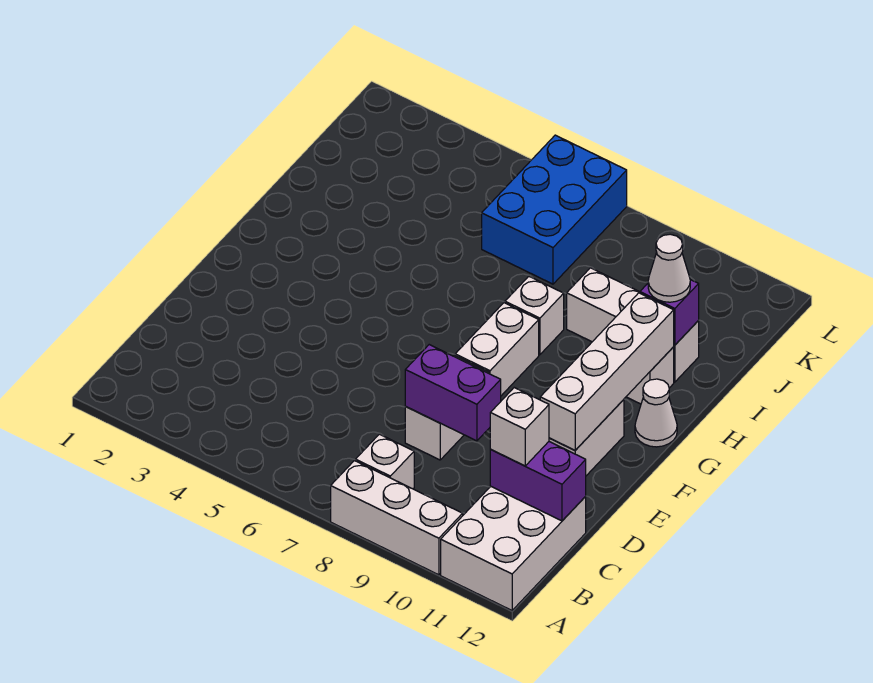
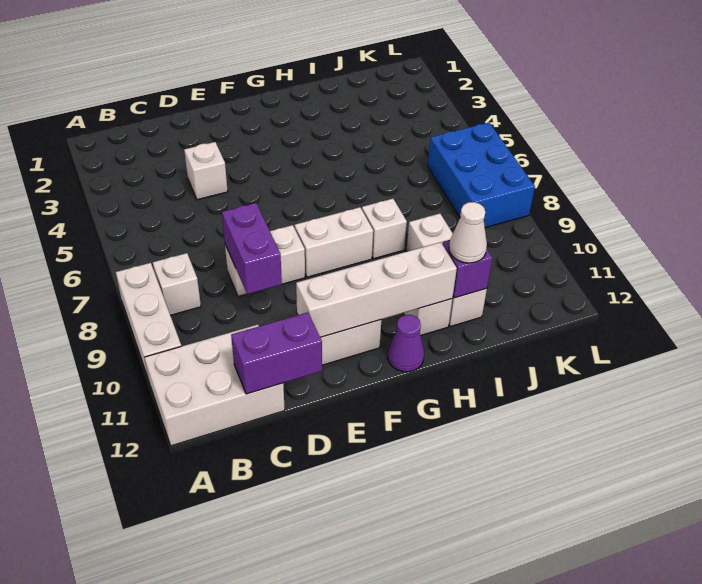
purple brick C11:C12 level 2 -> purple brick C12:D12 level 2
white brick C11 level 3 -> white brick D4 level 1
white cone G12 level 1 -> purple cone G12 level 1
blue brick J6:L7 level 1 -> blue brick K6:L8 level 1

